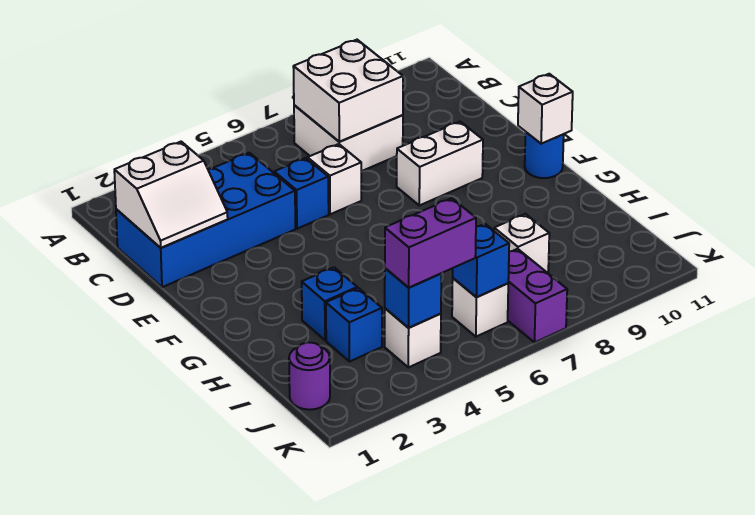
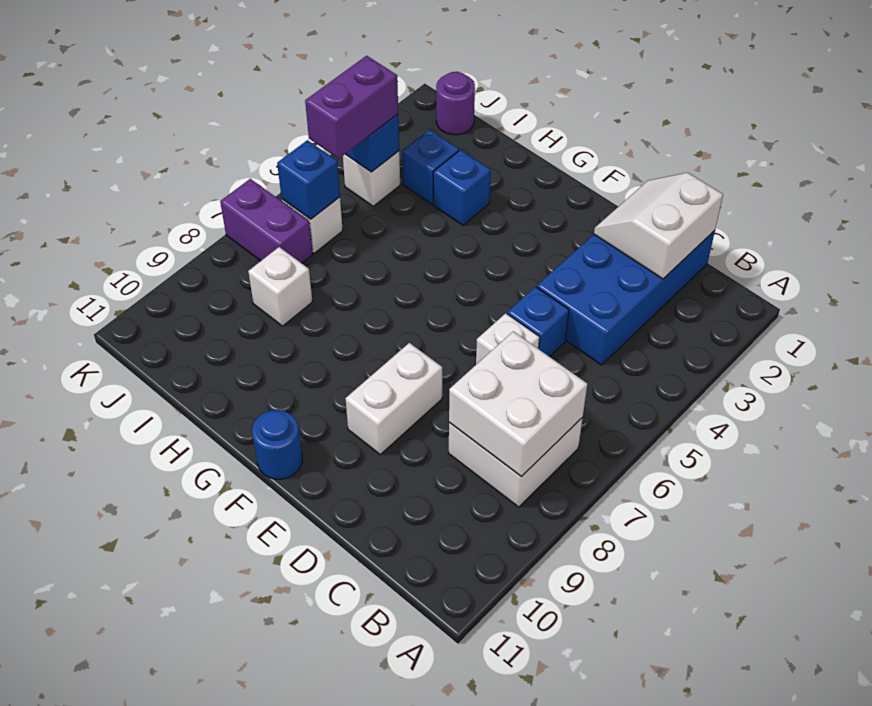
white brick F11 level 2 -> none

